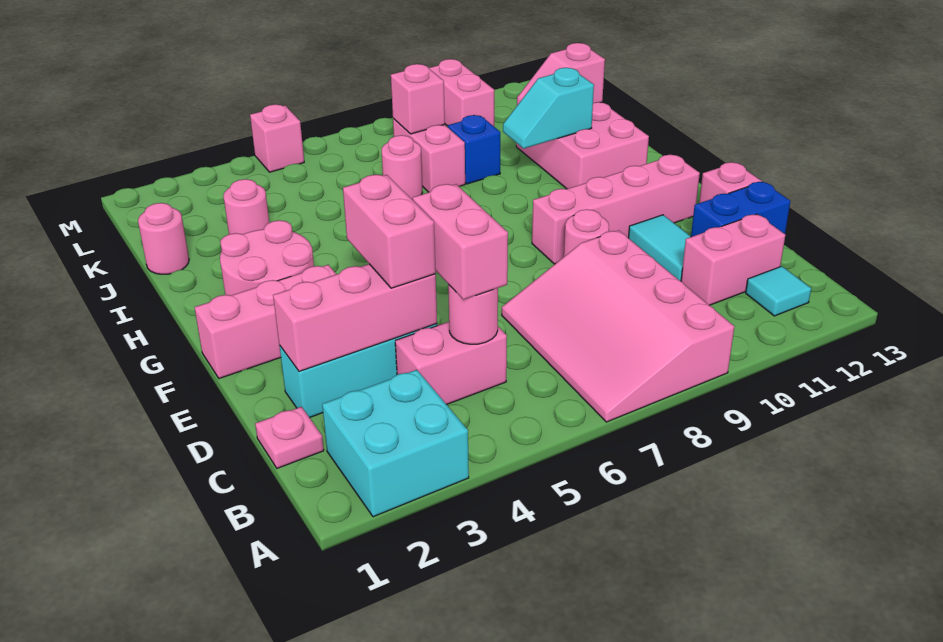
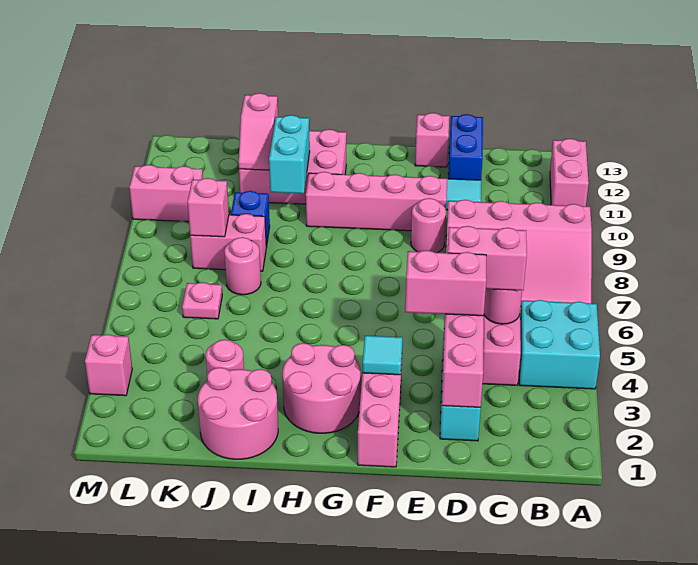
cyan brick A2:B3 level 1 -> cyan brick A4:B5 level 1
cyan tile B12 level 1 -> cyan tile F3 level 2
pink plate C1 level 1 -> pink plate K6 level 1
pink brick C11:C12 level 1 -> pink brick A11:A12 level 1
pink brick F9:F12 level 1 -> pink brick E10:H10 level 1
cyan slope I10:I11 level 2 top 11 -> cyan brick I10:I11 level 2
pink round brick J1 level 1 -> pink round brick I1:J2 level 1
pink brick M5 level 1 -> pink brick M3 level 1

